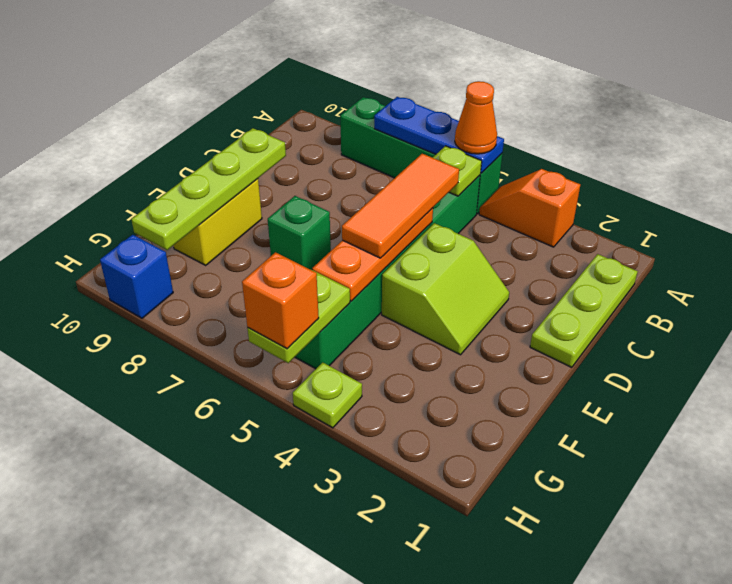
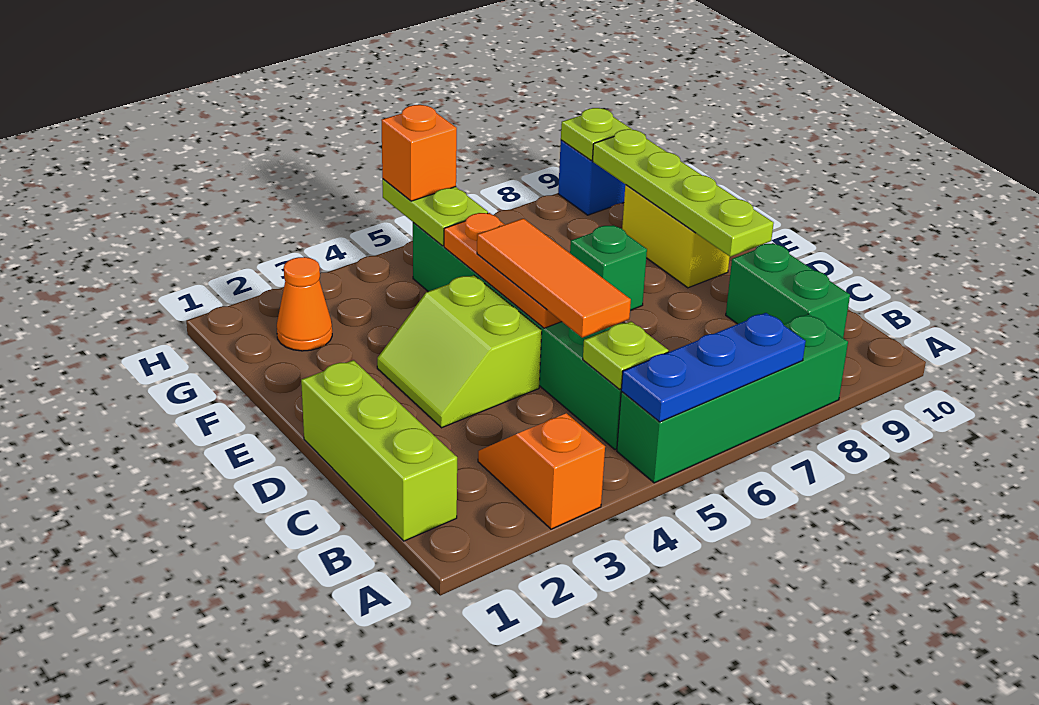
orange slope A3:A4 level 1 top 3 -> orange slope A3:B3 level 1 top A
orange cone A5 level 3 -> orange cone G2 level 1
lime plate B1:D1 level 1 -> lime brick B1:D1 level 1
none -> green brick B9:C9 level 1
lime plate H4 level 1 -> lime plate H9 level 2

